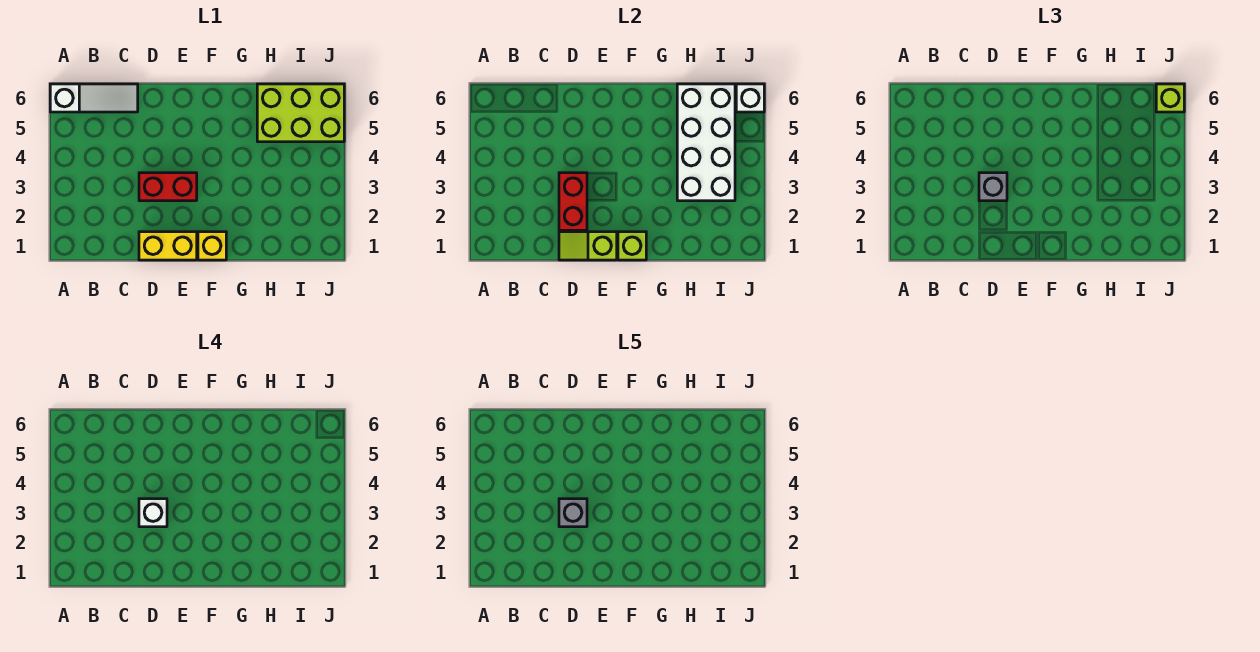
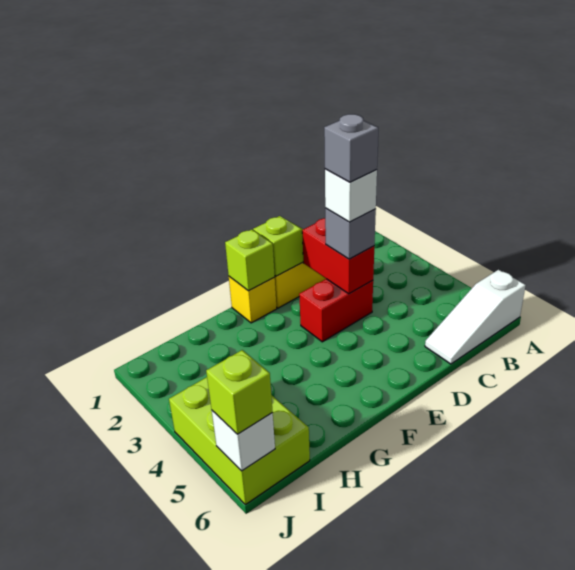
white brick H3:I6 level 2 -> none
lime brick H5:J6 level 1 -> lime brick I4:J6 level 1

